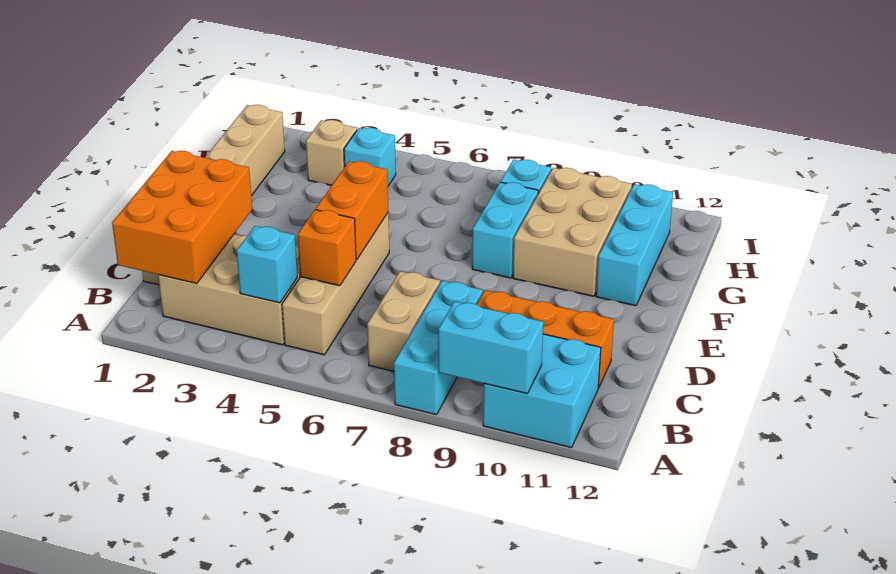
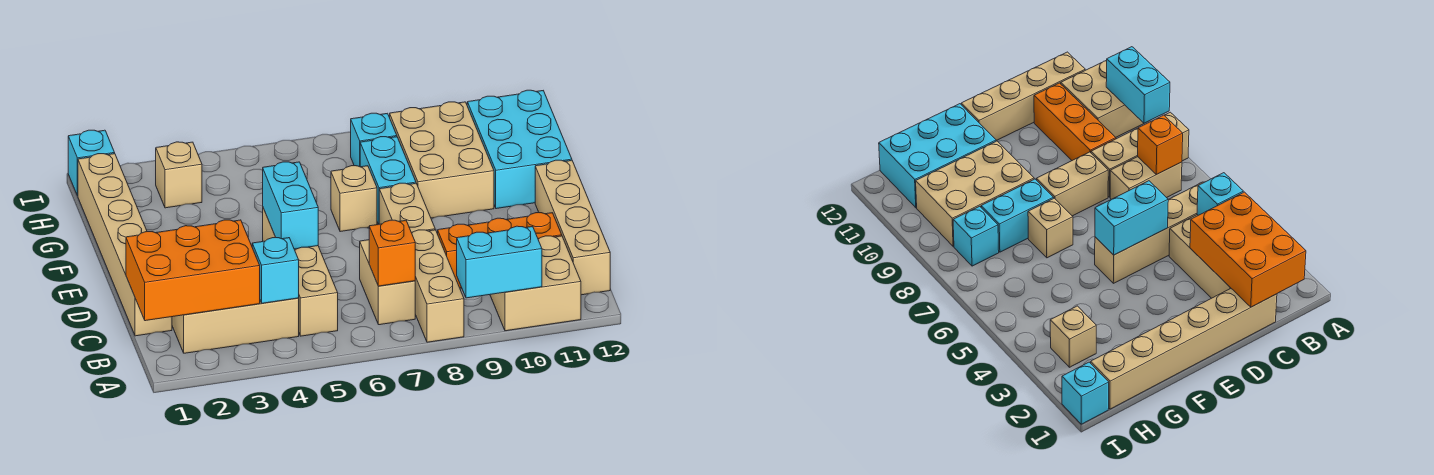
cyan brick A8:C8 level 1 -> tan brick A8:C8 level 1
cyan brick A10:B11 level 1 -> tan brick A10:B11 level 1
orange brick B1:D2 level 2 -> orange brick B1:C3 level 2
none -> tan brick B12:E12 level 1
orange brick C5 level 2 -> orange brick B7 level 2
orange brick D5:E5 level 2 -> cyan brick D5:E5 level 2
none -> tan brick D8:E8 level 1
none -> tan brick F7 level 1
cyan brick F11:H11 level 1 -> cyan brick F11:H12 level 1
cyan brick H4 level 1 -> cyan brick I1 level 1

